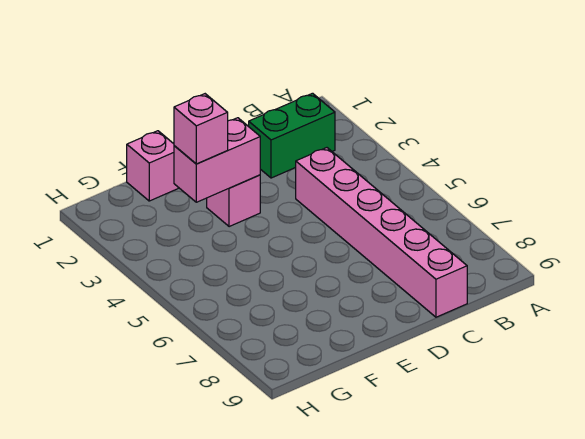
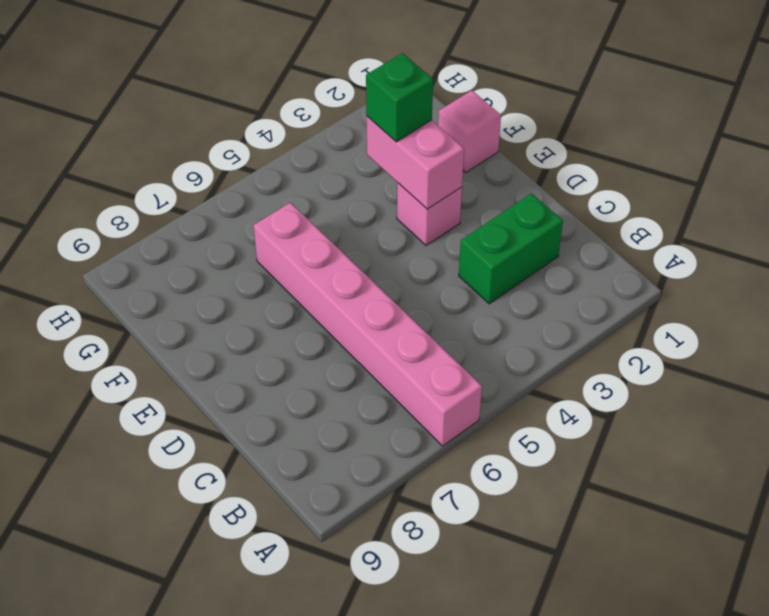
green brick B2:C2 level 1 -> green brick C2:C3 level 1
pink brick C4:C9 level 1 -> pink brick A6:F6 level 1
pink brick F3 level 3 -> green brick F3 level 3

